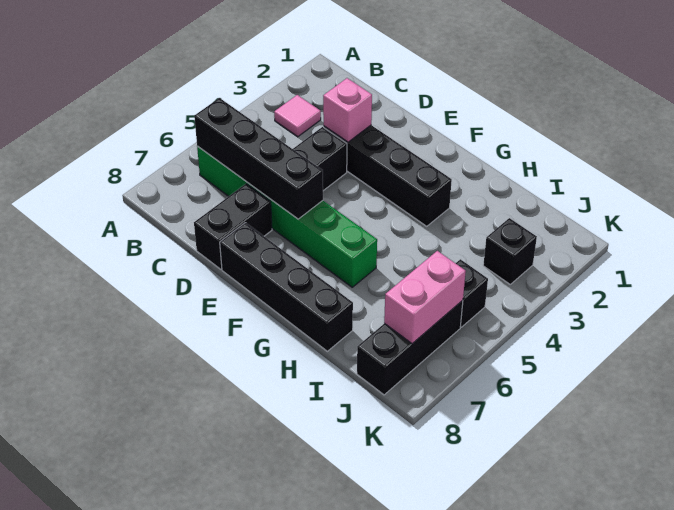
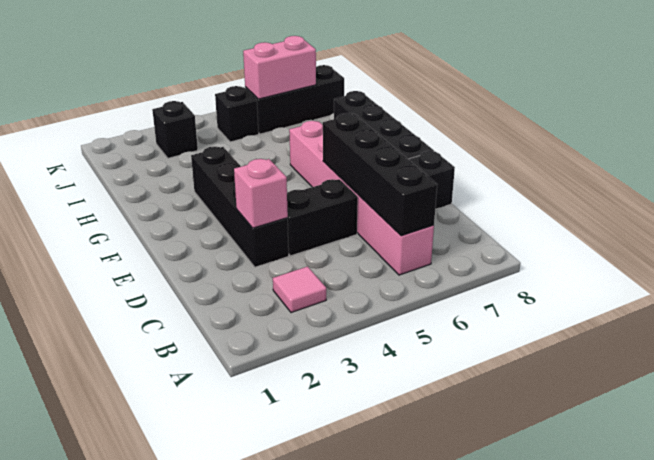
green brick B6:G6 level 1 -> pink brick B6:G6 level 1

